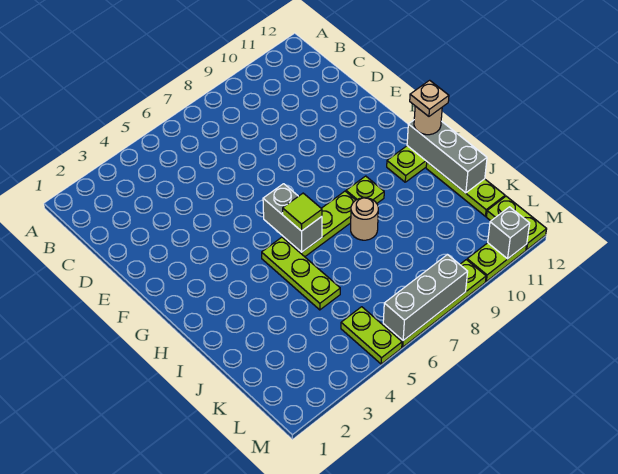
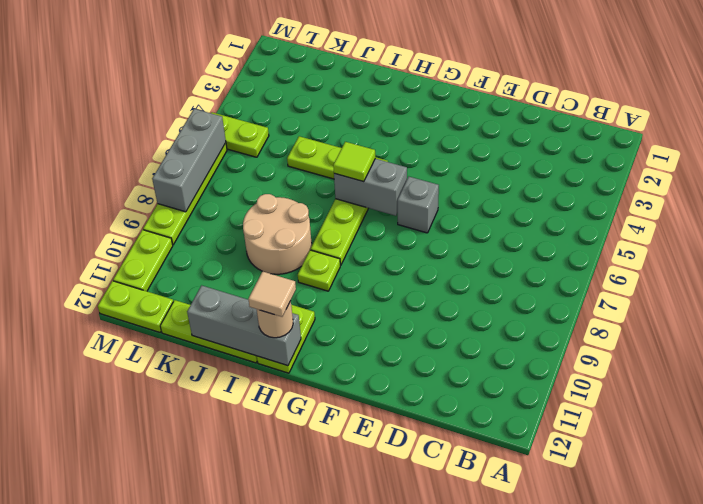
tan plate H12 level 4 -> tan tile H12 level 4
tan round brick I8 level 1 -> tan round brick I8:J9 level 1
grey brick M11 level 2 -> grey brick F6 level 1

